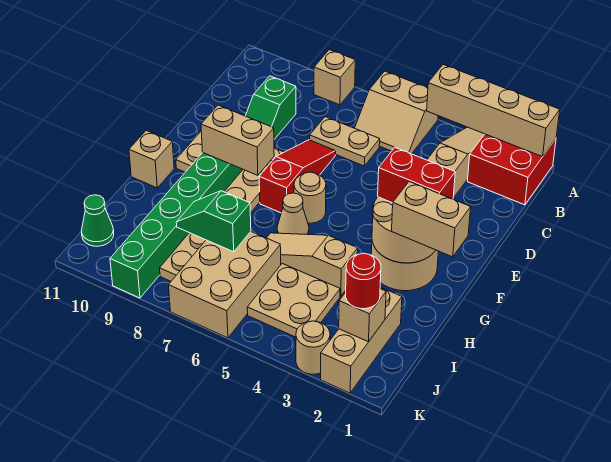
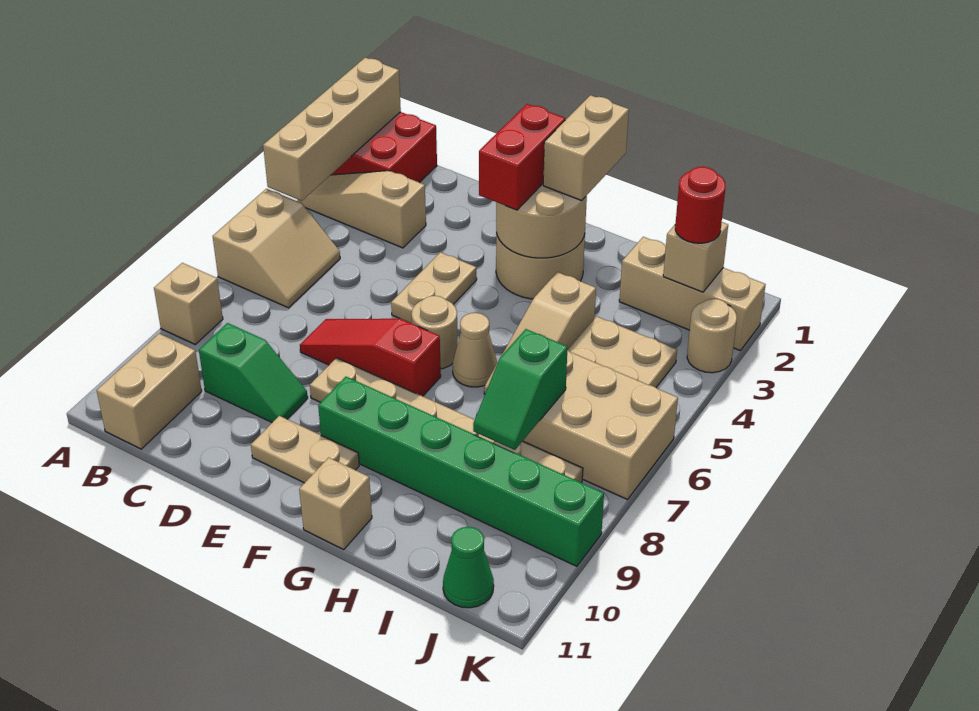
tan plate C6:C7 level 1 -> tan plate E4:E5 level 1
tan brick F8:F9 level 2 -> tan brick B10:B11 level 1

